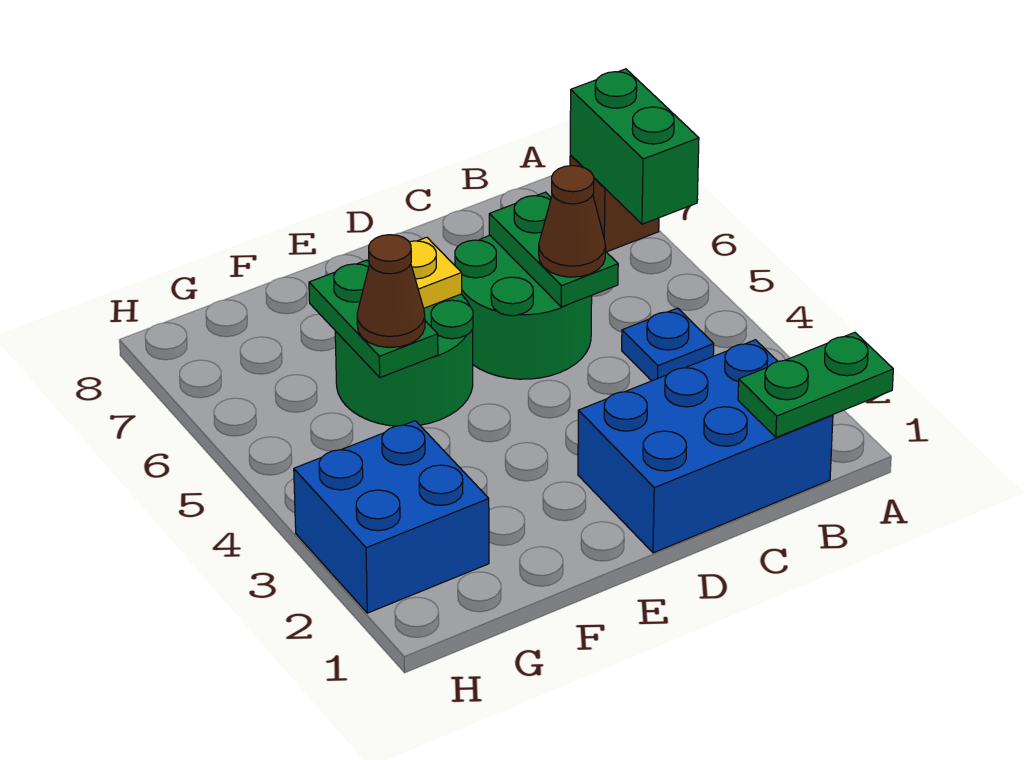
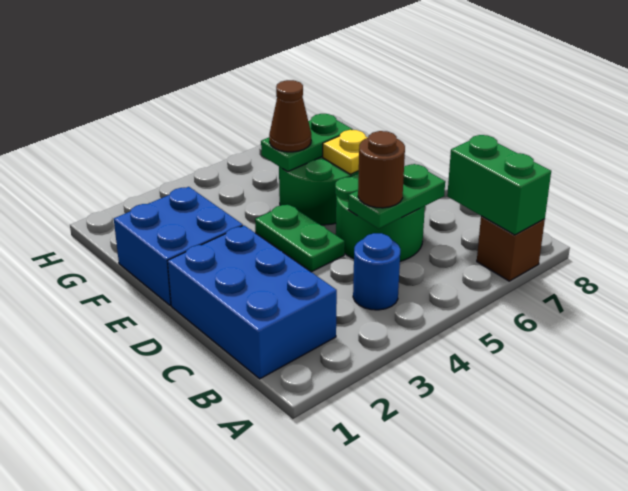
green plate A1:B1 level 2 -> green plate D4:E4 level 1
green brick A6:A7 level 2 -> green brick A7:B7 level 2
blue plate B4 level 1 -> blue round brick B4 level 1
brown cone C5 level 3 -> brown round brick C5 level 3
blue brick G2:H3 level 1 -> blue brick E1:F2 level 1

